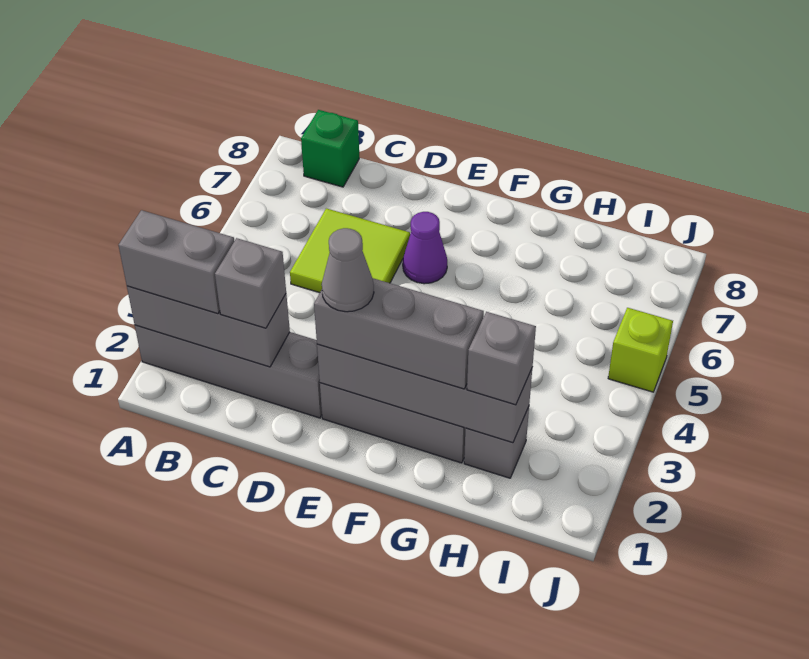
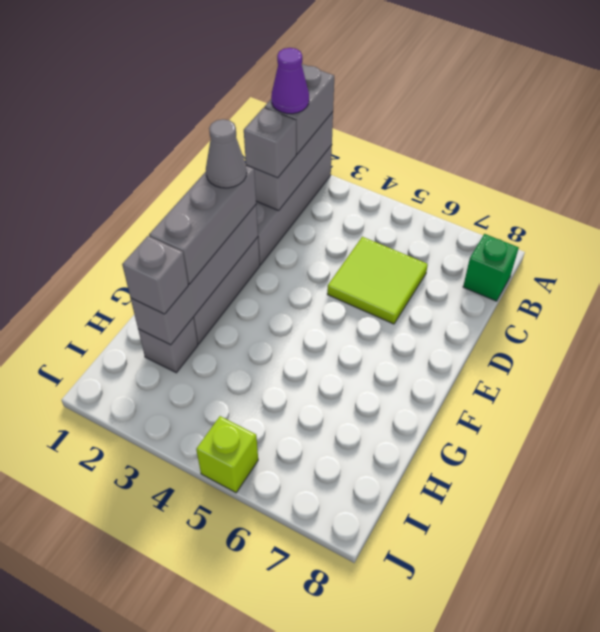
purple cone E6 level 1 -> purple cone B2 level 4

